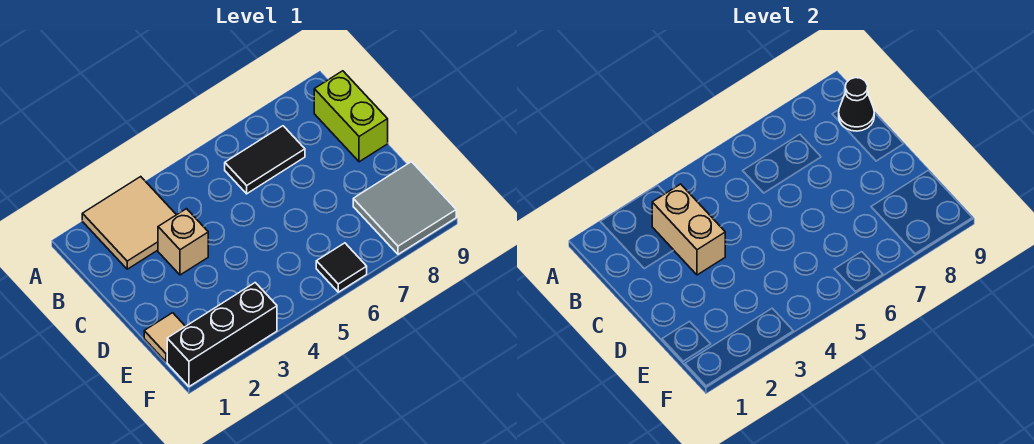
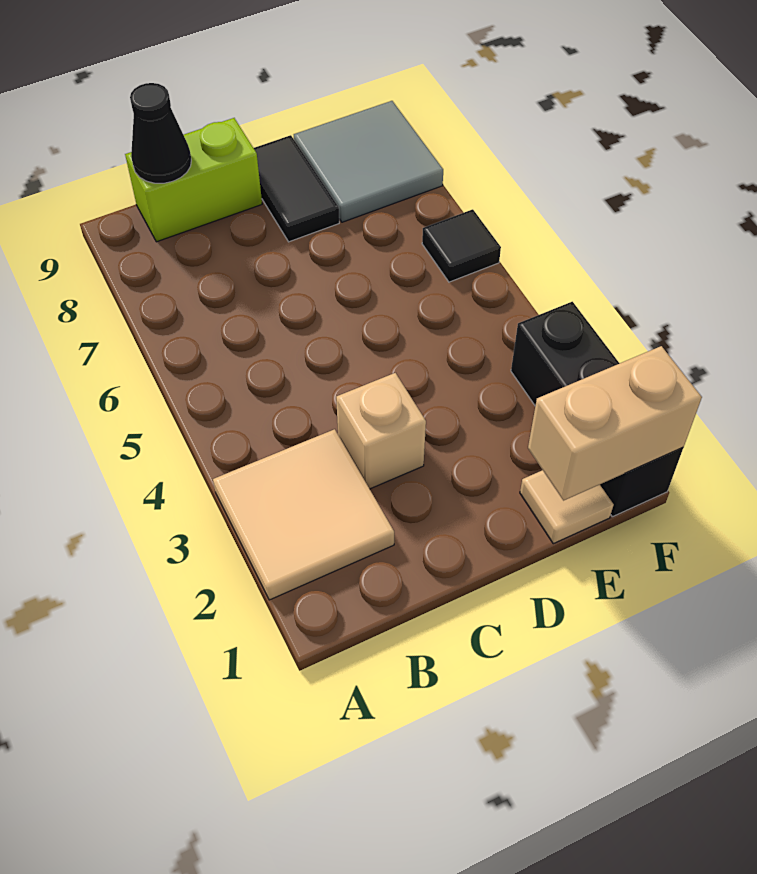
tan brick B3:C3 level 2 -> tan brick E1:F1 level 2
black tile B6:B7 level 1 -> black tile D8:D9 level 1

